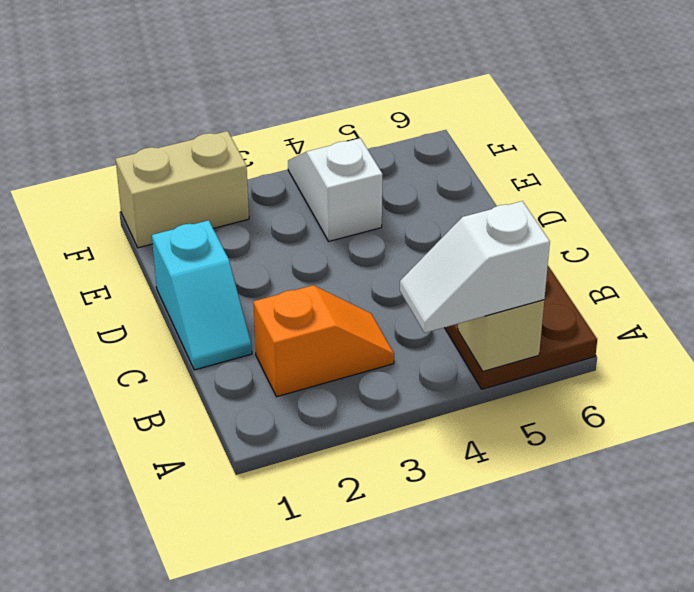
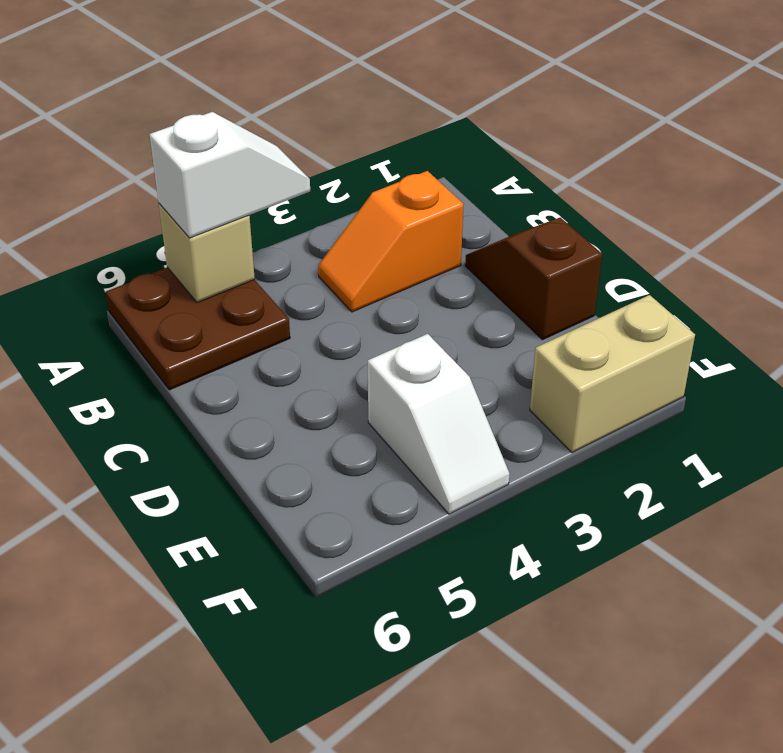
cyan slope C1:D1 level 1 top D -> brown slope C1:D1 level 1 top D

